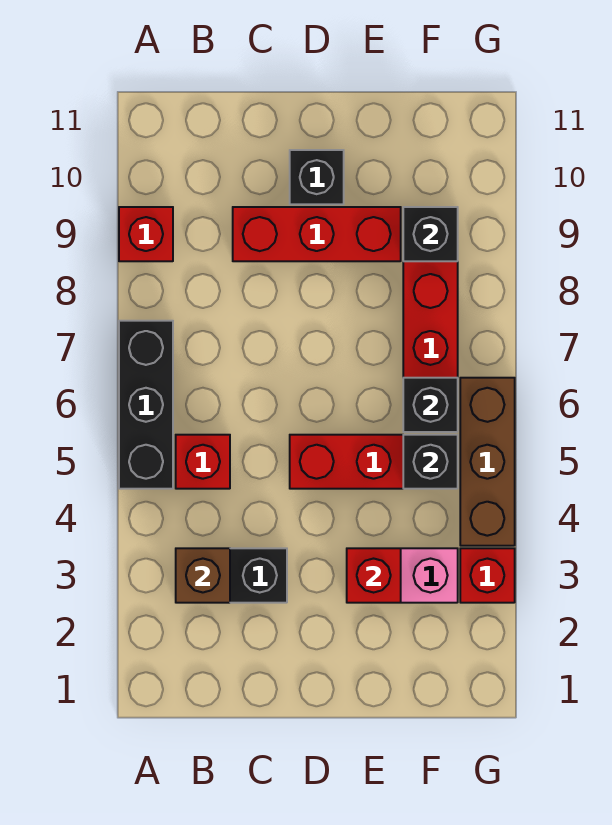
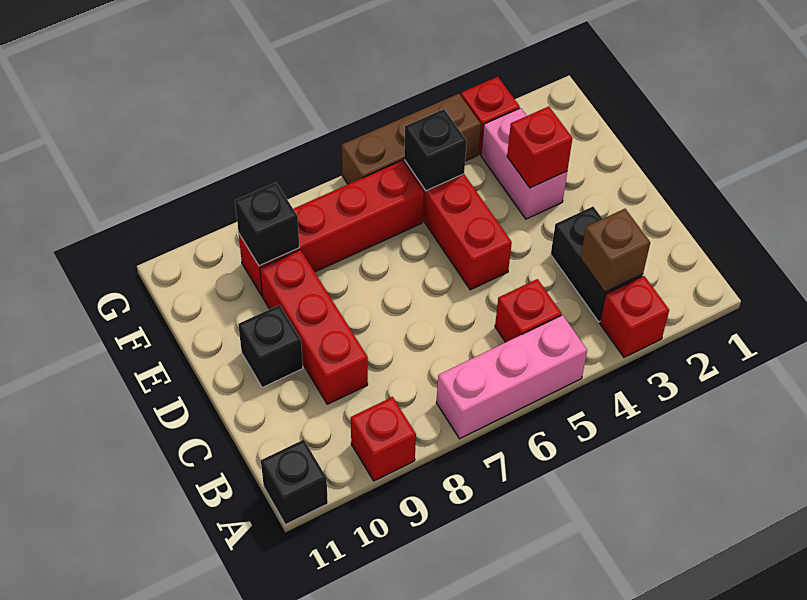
none -> red brick A3 level 1
black brick A5:A7 level 1 -> pink brick A5:A7 level 1
black brick F6 level 2 -> black brick A11 level 1

